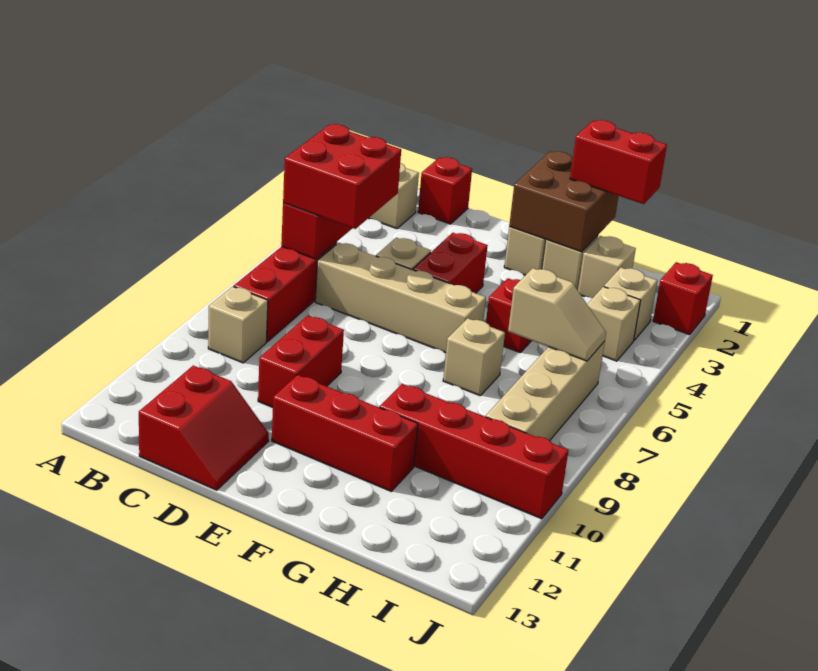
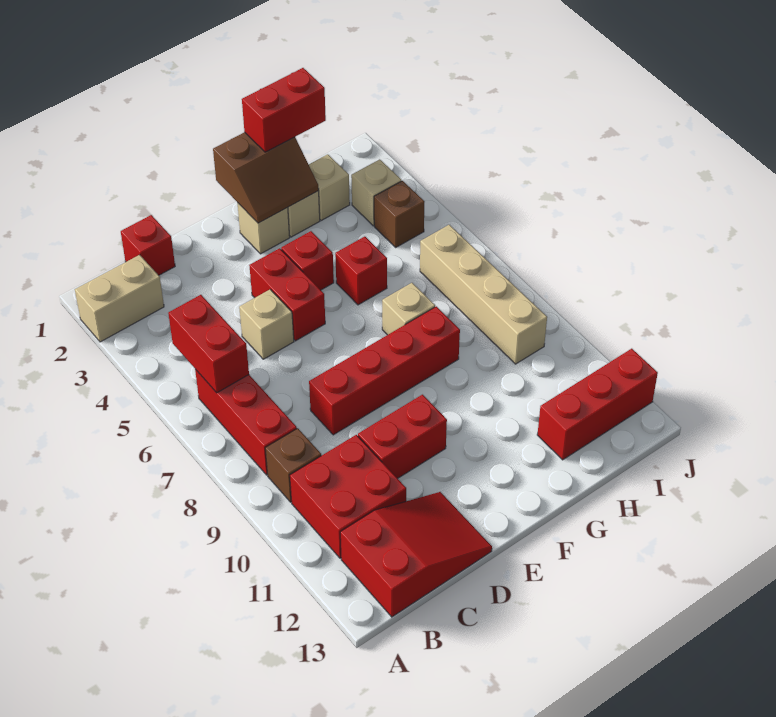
red brick B5:C6 level 3 -> red brick B10:C11 level 1
tan brick B9 level 1 -> brown brick B9 level 1
tan brick C6:F6 level 1 -> none
red slope C12:D13 level 1 top C -> red slope B12:D13 level 1 top B
red brick D9:D10 level 1 -> red brick D10:E10 level 1
red brick E11:G11 level 1 -> red brick H12:J12 level 1
brown brick F1:G2 level 2 -> brown slope F1:G2 level 2 top 1
red brick G10:J10 level 1 -> red brick D8:G8 level 1
tan slope H6:I6 level 2 top H -> none
tan brick I4 level 1 -> brown brick I4 level 1
red brick J2 level 1 -> red brick F4 level 1

